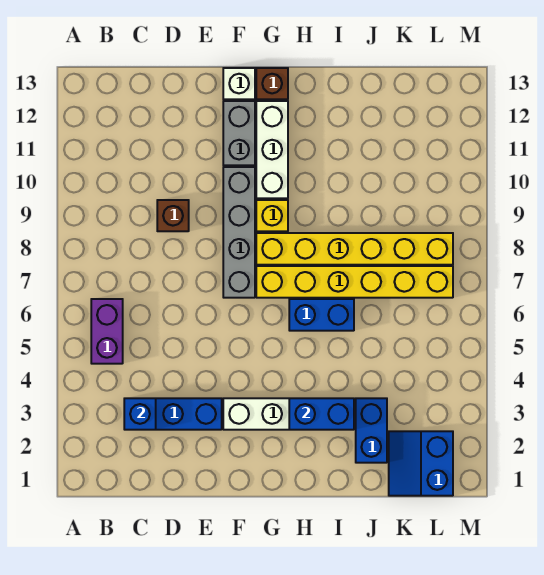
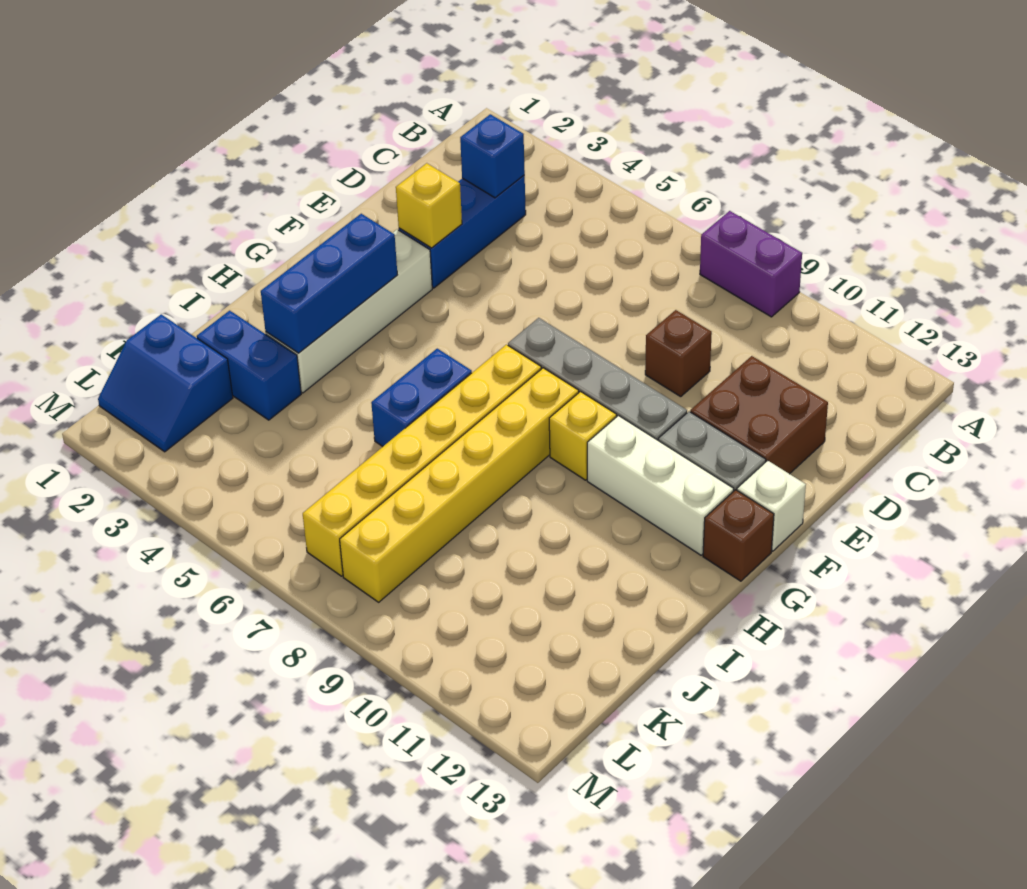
purple brick B5:B6 level 1 -> purple brick A8:A9 level 1
none -> brown brick D11:E12 level 1
none -> yellow brick E3 level 2
blue brick H3:I3 level 2 -> blue brick G3:I3 level 2
blue slope K1:L2 level 1 top L -> blue slope K1:L2 level 1 top K

